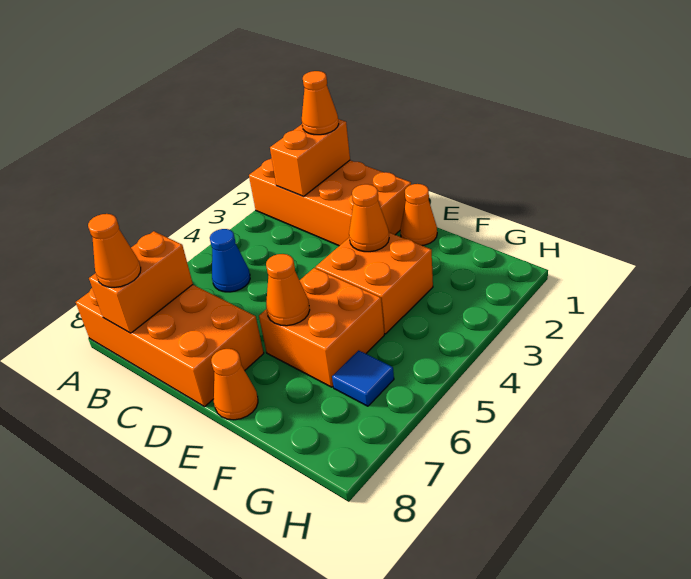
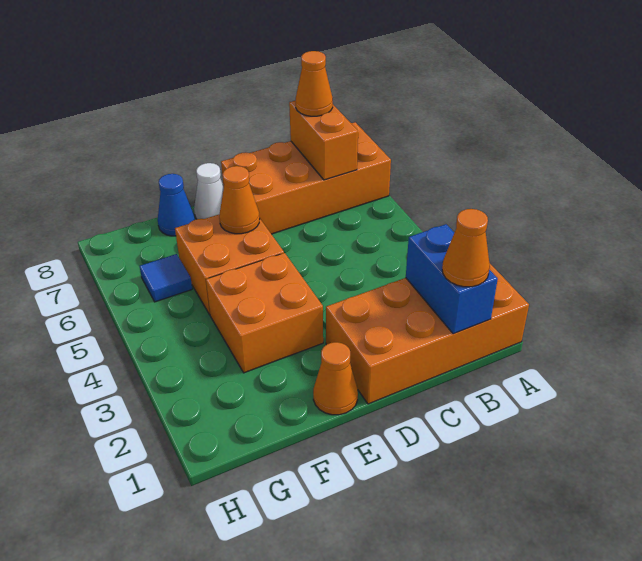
orange brick B1:B2 level 2 -> blue brick B1:B2 level 2
blue cone B5 level 1 -> blue cone F8 level 1
orange cone E3 level 2 -> none
orange cone E8 level 1 -> white cone E8 level 1

